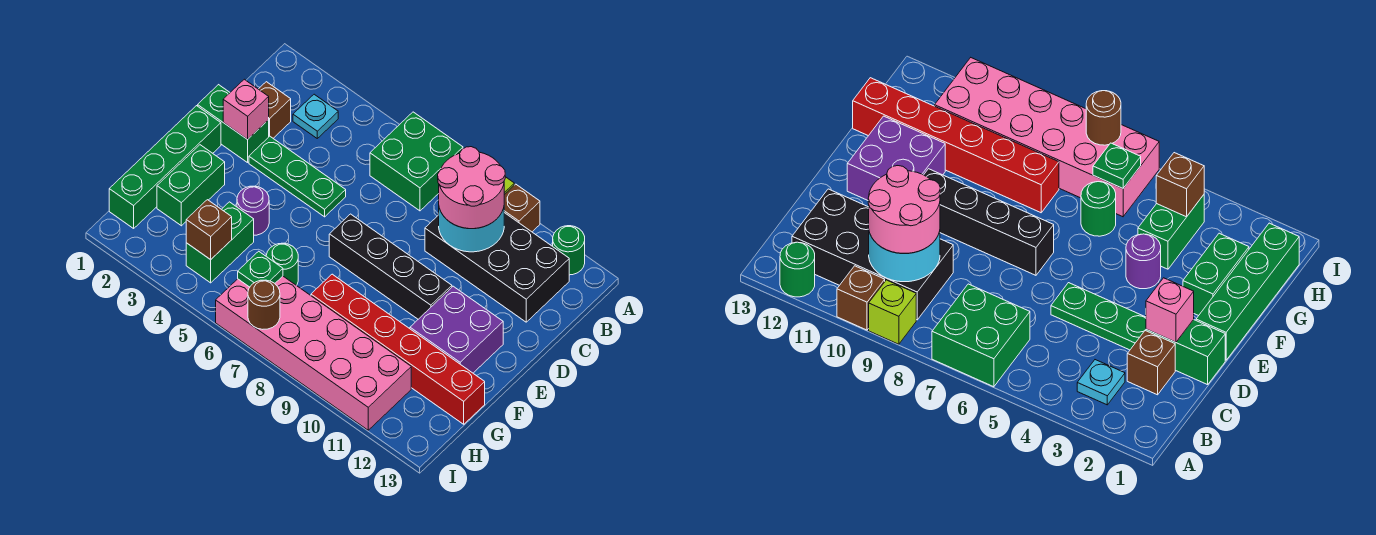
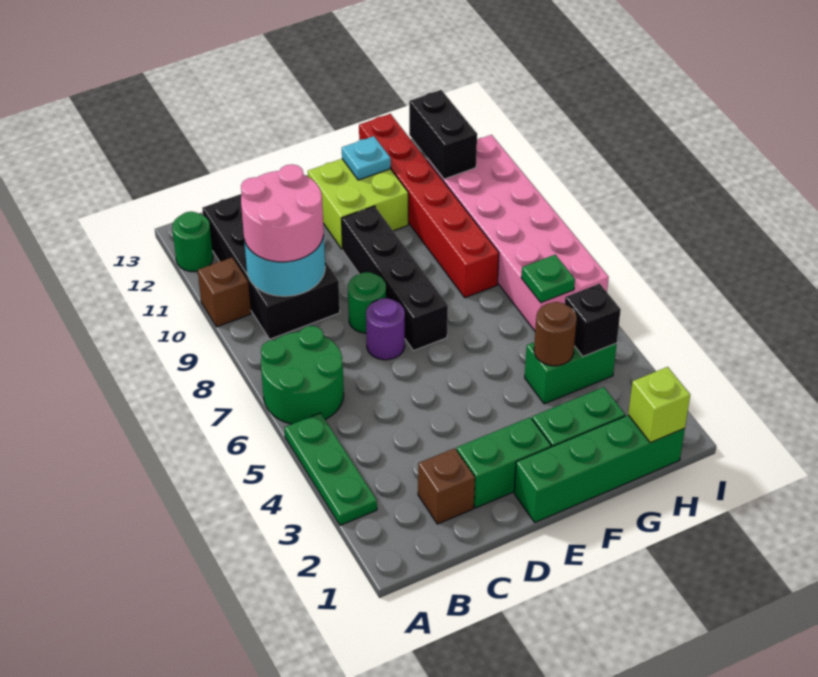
green brick A6:B7 level 1 -> green round brick A6:B7 level 1
lime brick A9 level 1 -> lime brick H1 level 2
cyan plate B3 level 1 -> cyan plate F12 level 2
green brick D1:D2 level 1 -> green brick D2:E2 level 1
pink brick D2 level 2 -> none
green plate D3:D5 level 1 -> green plate A3:A5 level 1
purple brick E11:F12 level 1 -> lime brick E11:F12 level 1
purple round brick F4 level 1 -> purple round brick D7 level 1
green round brick G6 level 1 -> green round brick D8 level 1
brown brick H4 level 2 -> black brick H4 level 2
none -> black brick H11:H12 level 2
brown round brick I7 level 2 -> brown round brick G4 level 2

